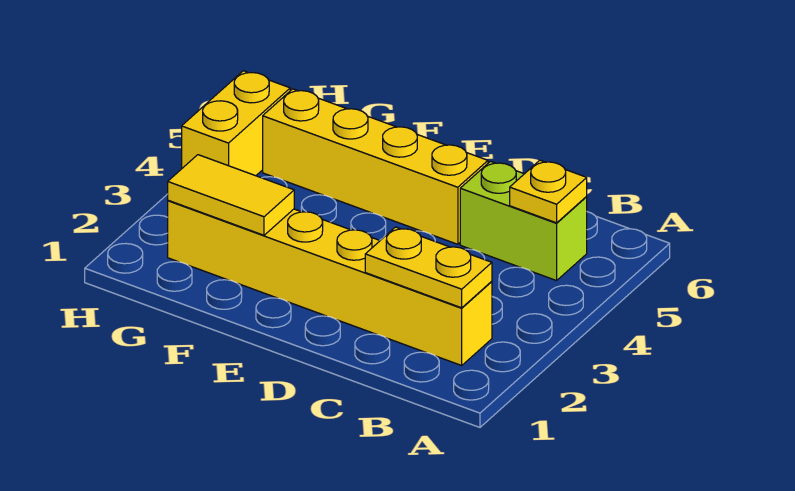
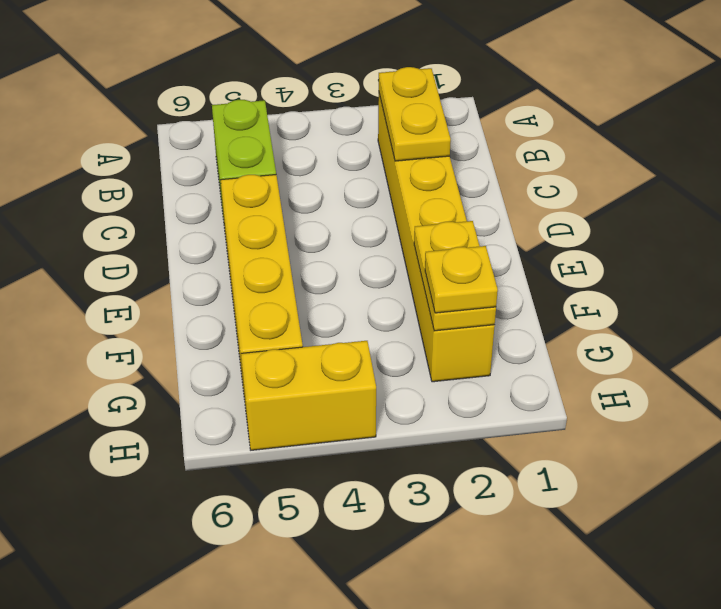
yellow plate B5 level 2 -> yellow plate G2 level 3
yellow tile F2:G2 level 2 -> yellow plate F2:G2 level 2

